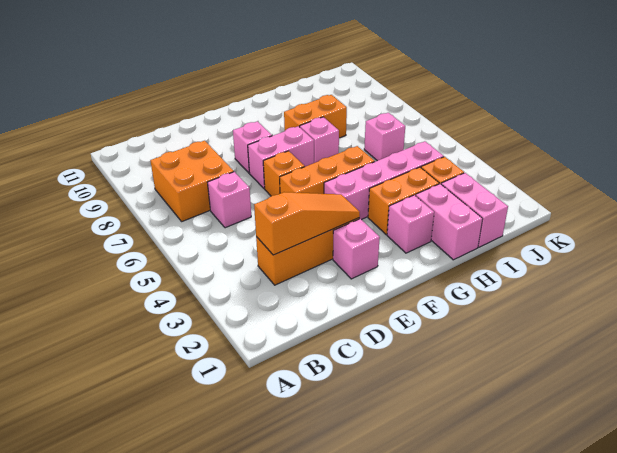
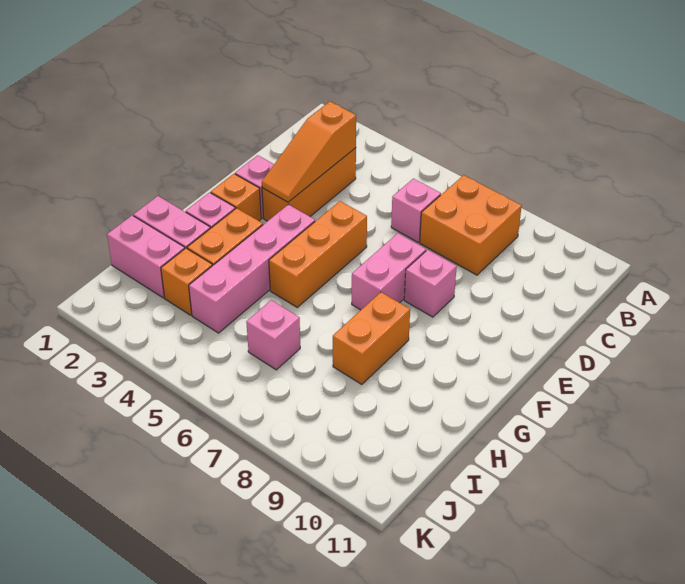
orange brick E6 level 1 -> orange brick F2 level 1
pink brick G7 level 1 -> none

